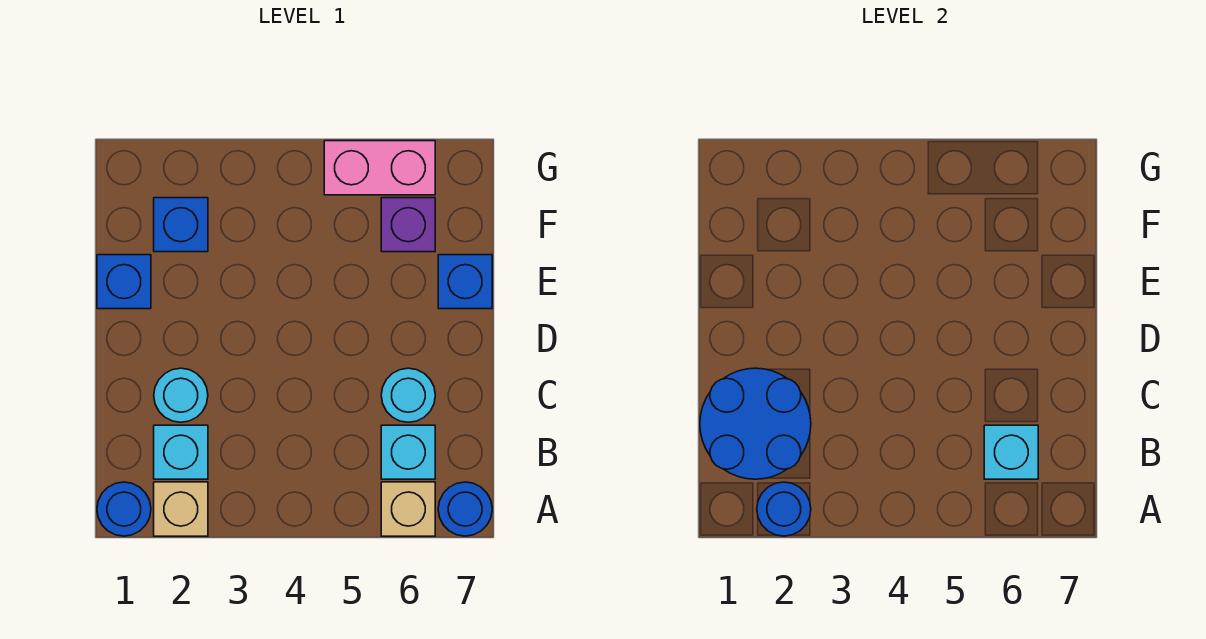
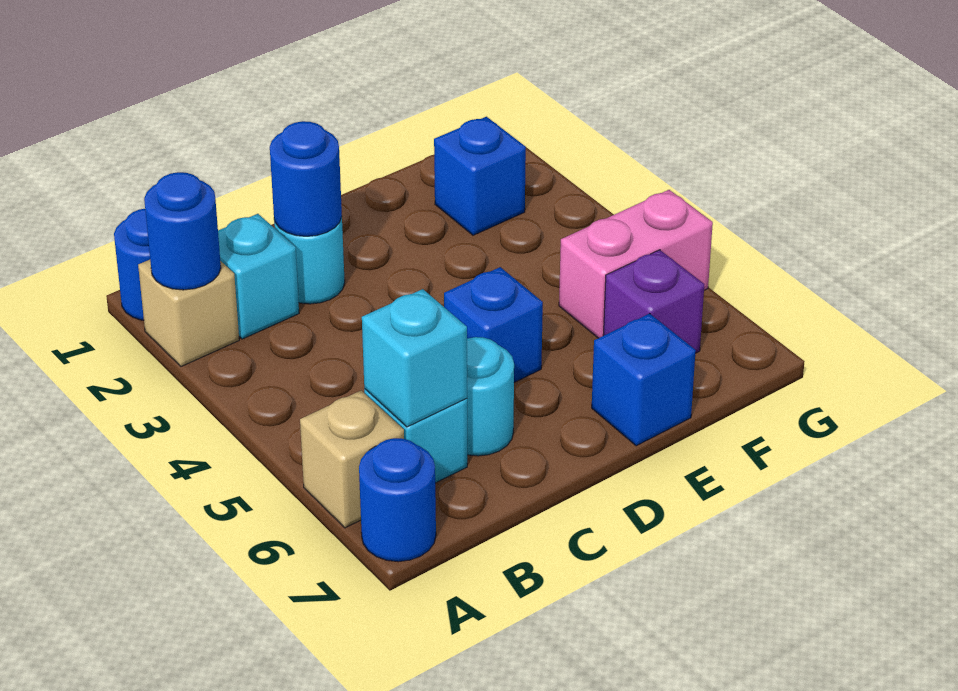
blue round brick B1:C2 level 2 -> blue round brick C2 level 2
blue brick E1 level 1 -> blue brick D5 level 1
pink brick G5:G6 level 1 -> pink brick F5:G5 level 1

